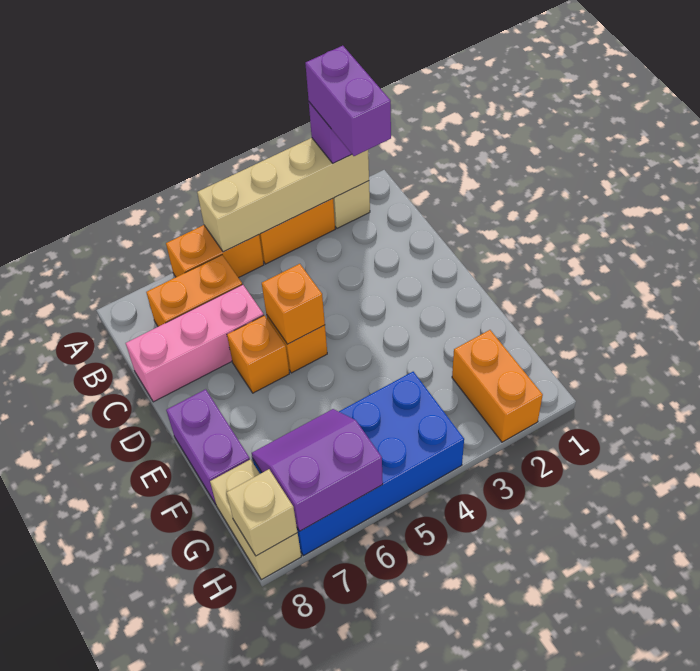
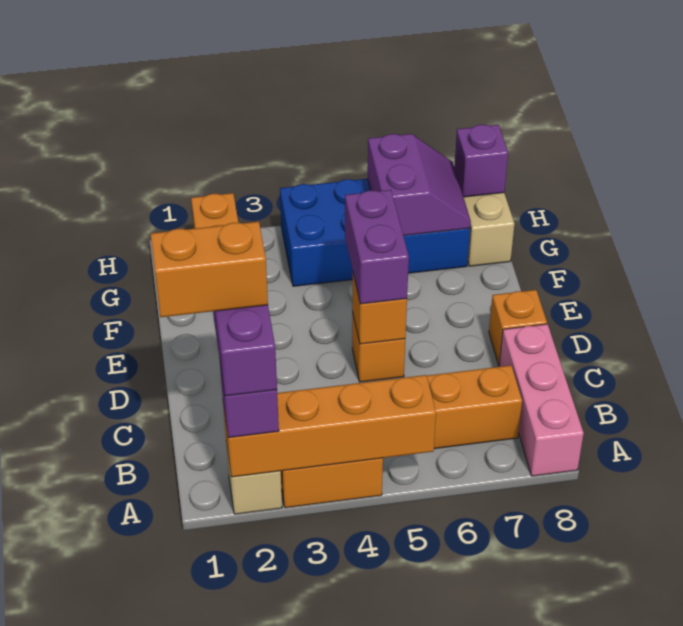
tan brick A2:A5 level 2 -> orange brick A2:A5 level 2
orange brick A5:A6 level 1 -> orange brick B1:B2 level 5
pink brick C6:C8 level 1 -> pink brick A8:C8 level 1
orange brick D6 level 1 -> orange brick D8 level 1
purple brick E8:F8 level 1 -> purple brick D5:E5 level 3
purple slope G6:H7 level 2 top H -> purple slope G6:H7 level 2 top 6
tan brick H8 level 2 -> purple brick H8 level 2

